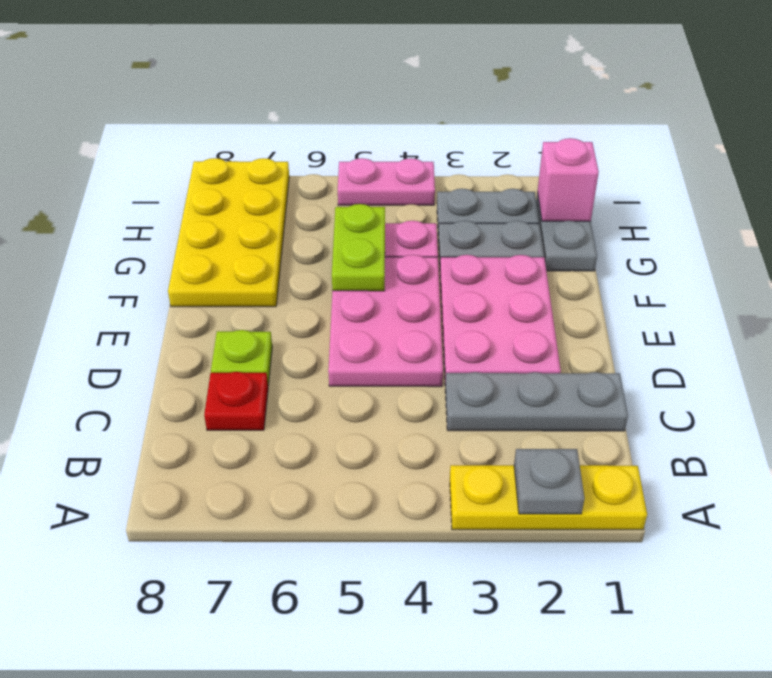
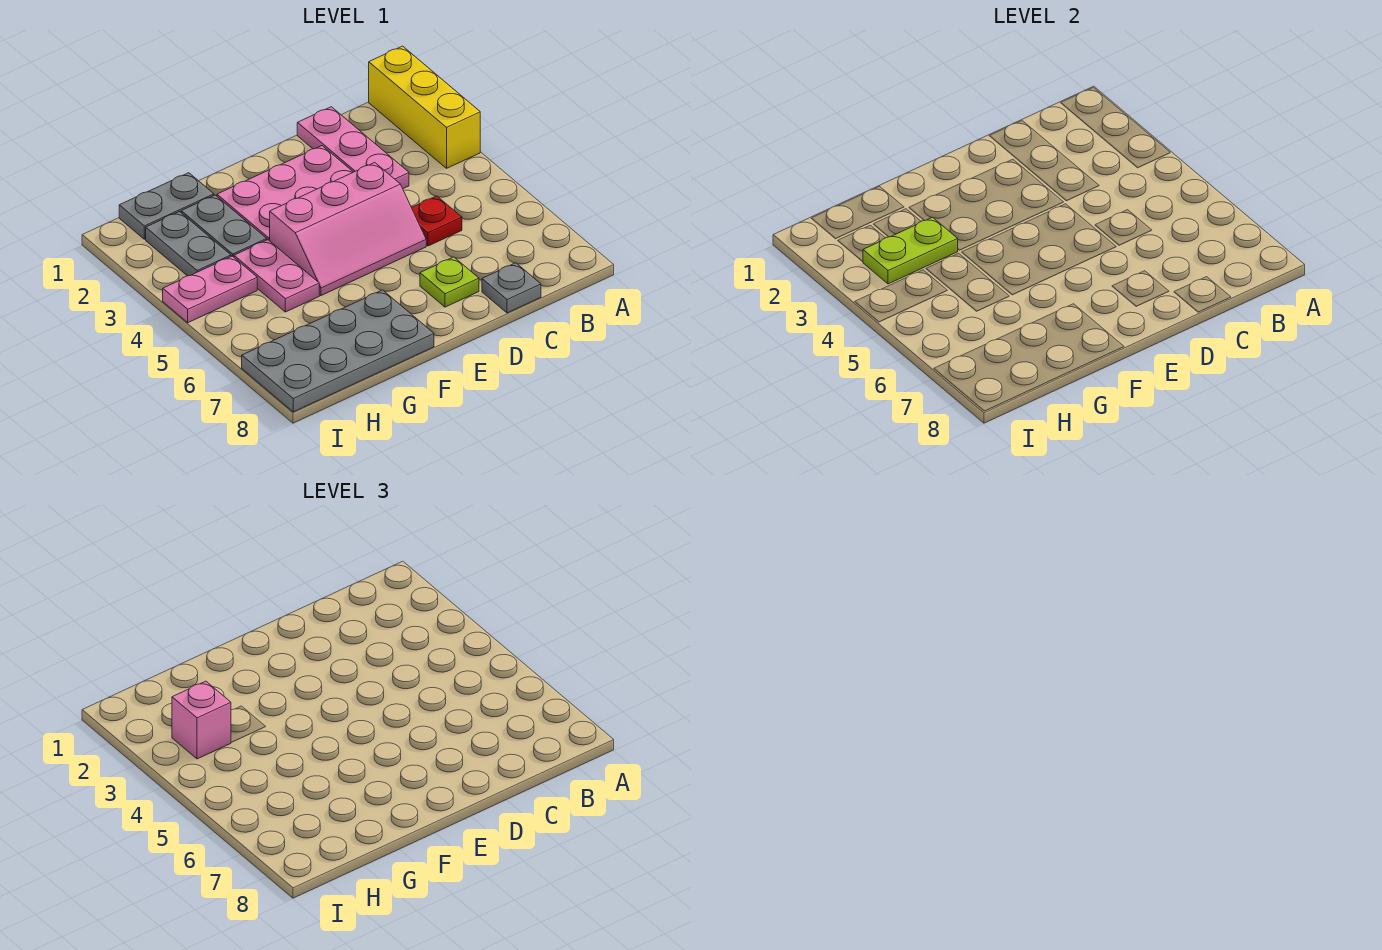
yellow plate A1:A3 level 1 -> yellow brick A1:A3 level 1
grey plate A2 level 2 -> grey plate C8 level 1
grey plate C1:C3 level 1 -> pink plate C1:C3 level 1
red plate C7 level 1 -> red plate C5 level 1
pink plate D4:F5 level 1 -> pink slope D4:F5 level 1 top 4
lime plate F5:G5 level 2 -> lime plate G3:H3 level 2
yellow plate F7:I8 level 1 -> grey plate F7:I8 level 1
pink brick H1 level 2 -> pink brick H3 level 3
pink plate I4:I5 level 1 -> pink plate H4:I4 level 1

